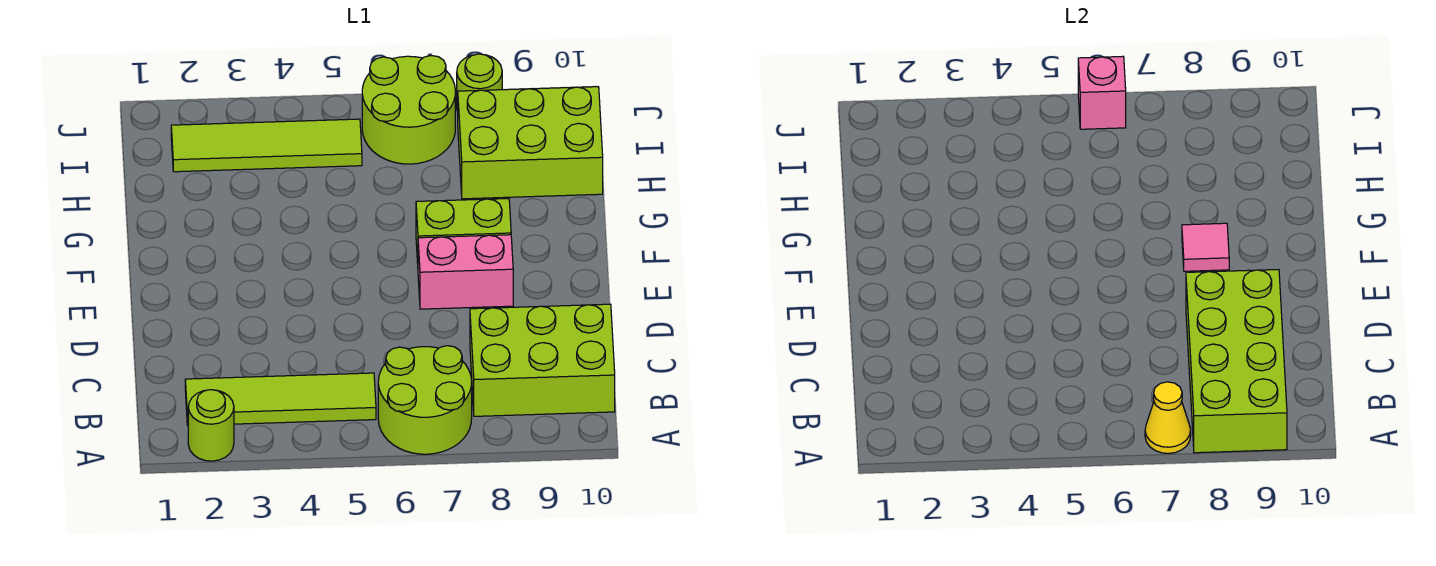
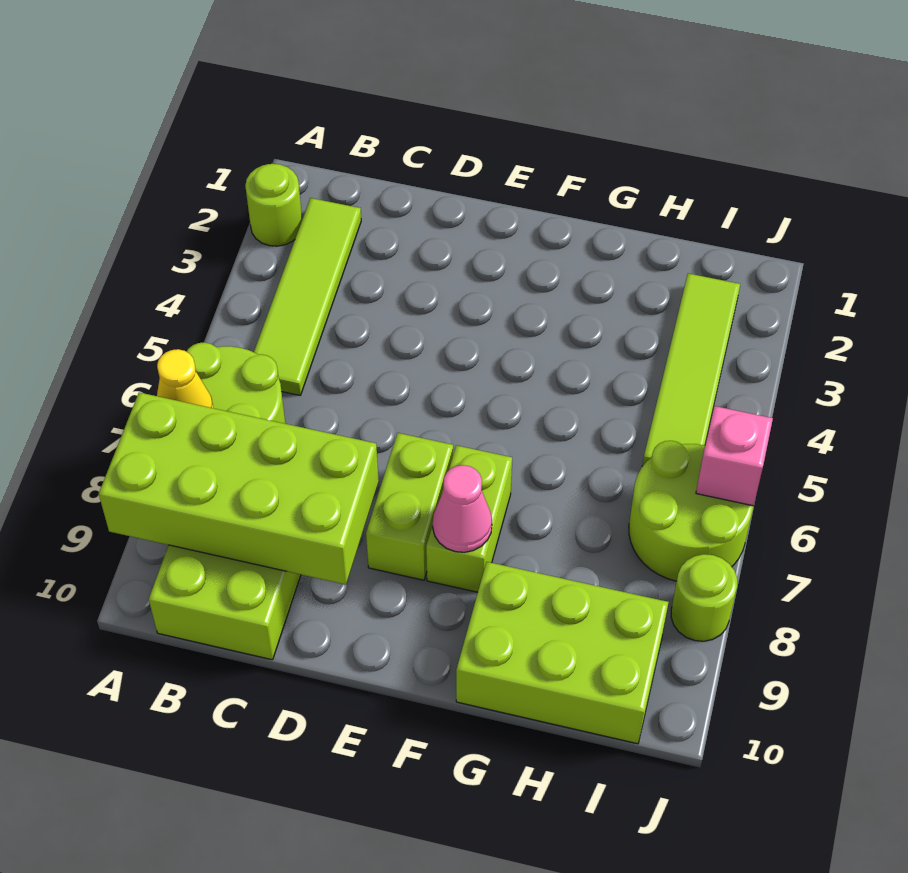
pink brick E7:E8 level 1 -> lime brick E7:E8 level 1
pink tile F8 level 2 -> pink cone F8 level 2
lime brick H8:I10 level 1 -> lime brick G9:I10 level 1

